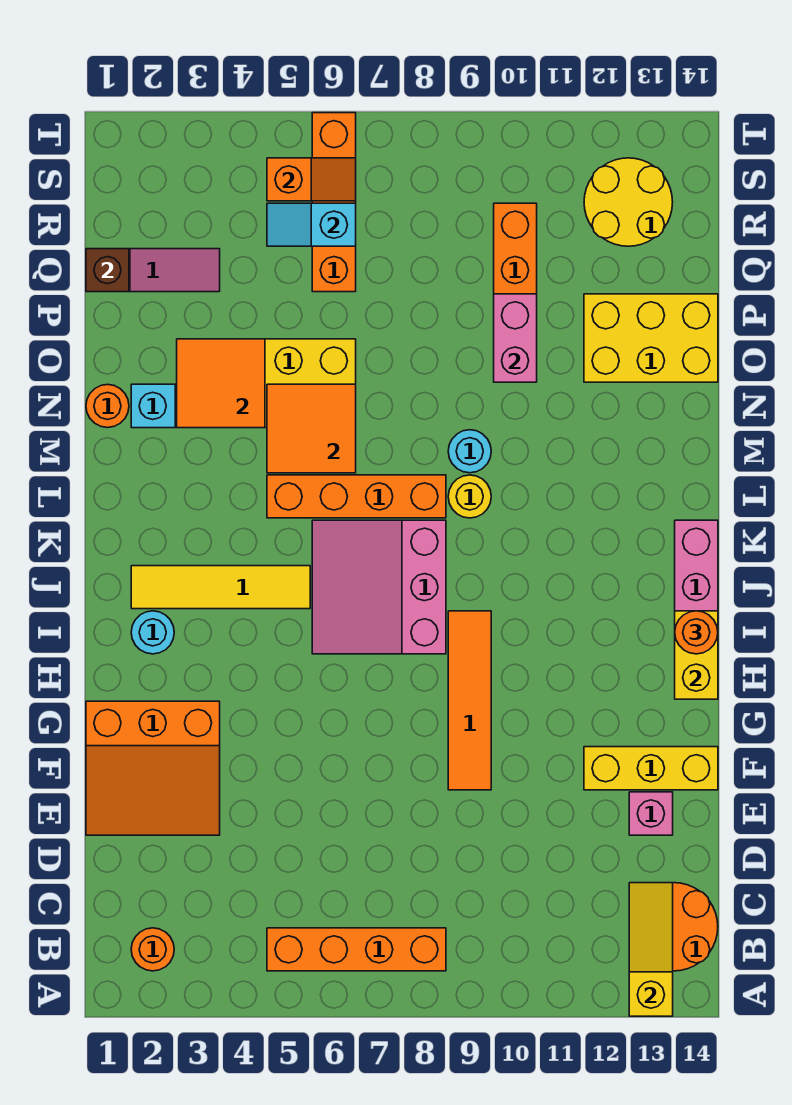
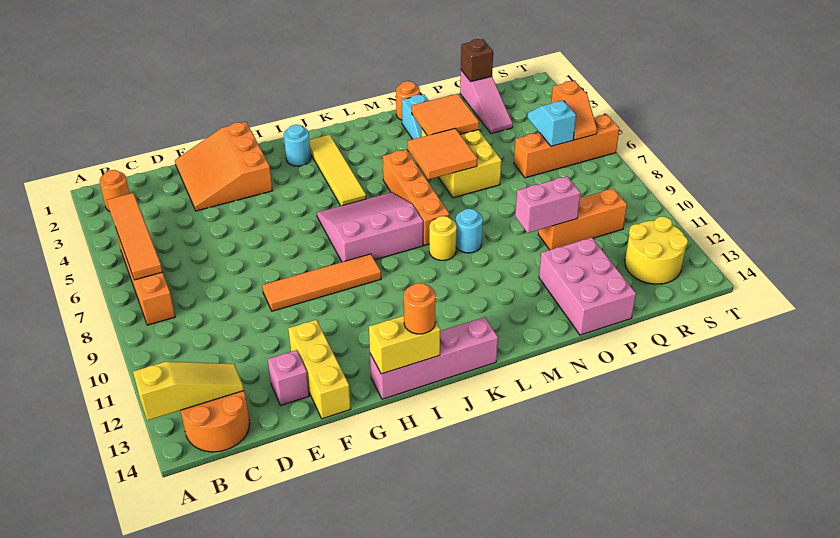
none -> orange tile B4:B7 level 2
yellow brick O12:P14 level 1 -> pink brick O12:P14 level 1

